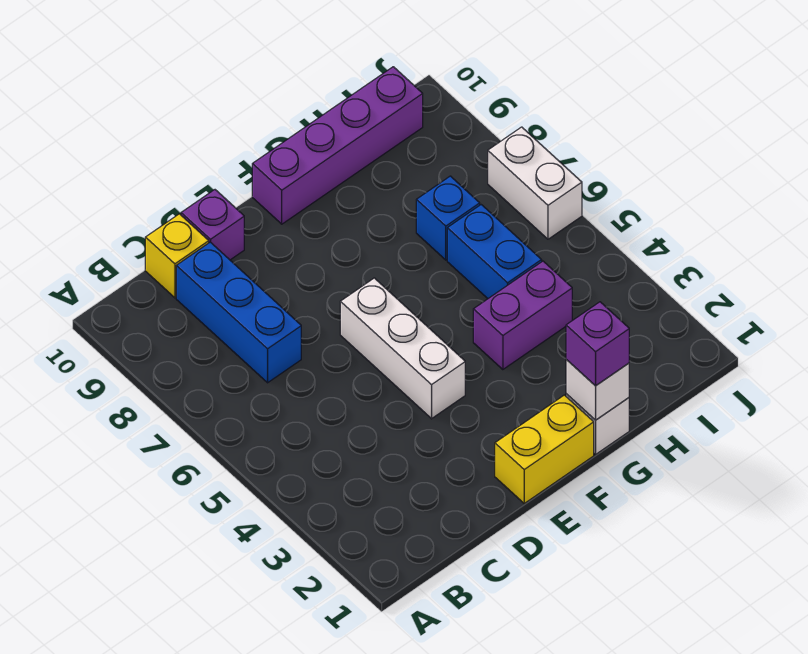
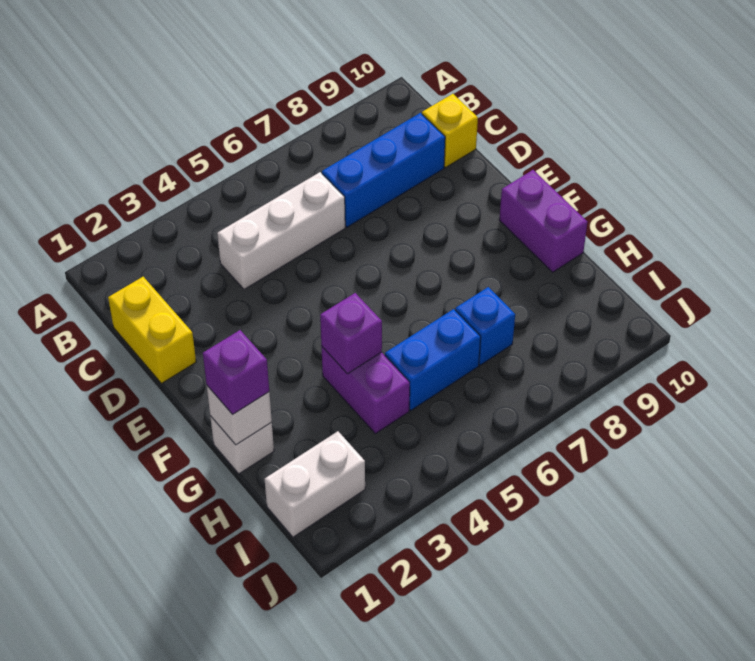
purple brick D10 level 1 -> purple brick G4 level 2
yellow brick E1:F1 level 1 -> yellow brick C1:D1 level 1
white brick E4:E6 level 1 -> white brick C4:C6 level 1
purple brick F10:I10 level 1 -> purple brick F10:G10 level 1
white brick J6:J7 level 1 -> white brick I1:I2 level 1

